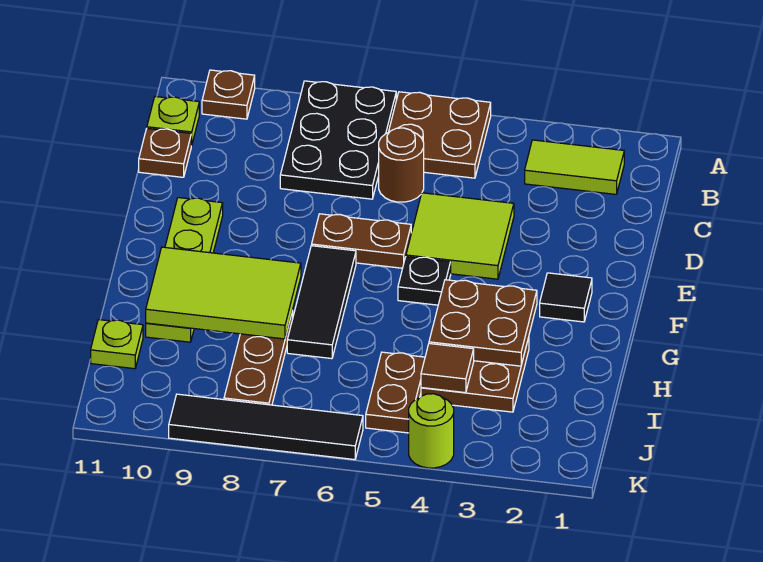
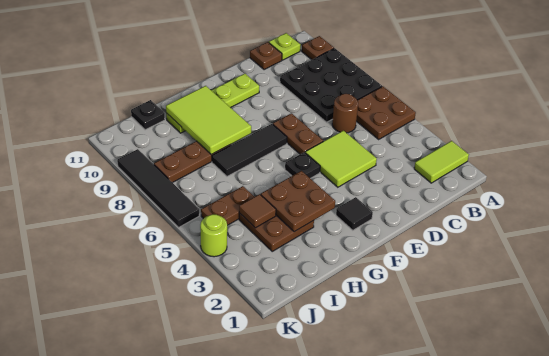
black plate A7:C8 level 1 -> black plate A7:C9 level 1
lime tile B2:B3 level 1 -> lime tile A2:B2 level 1
lime plate I11 level 1 -> black plate I11 level 1

